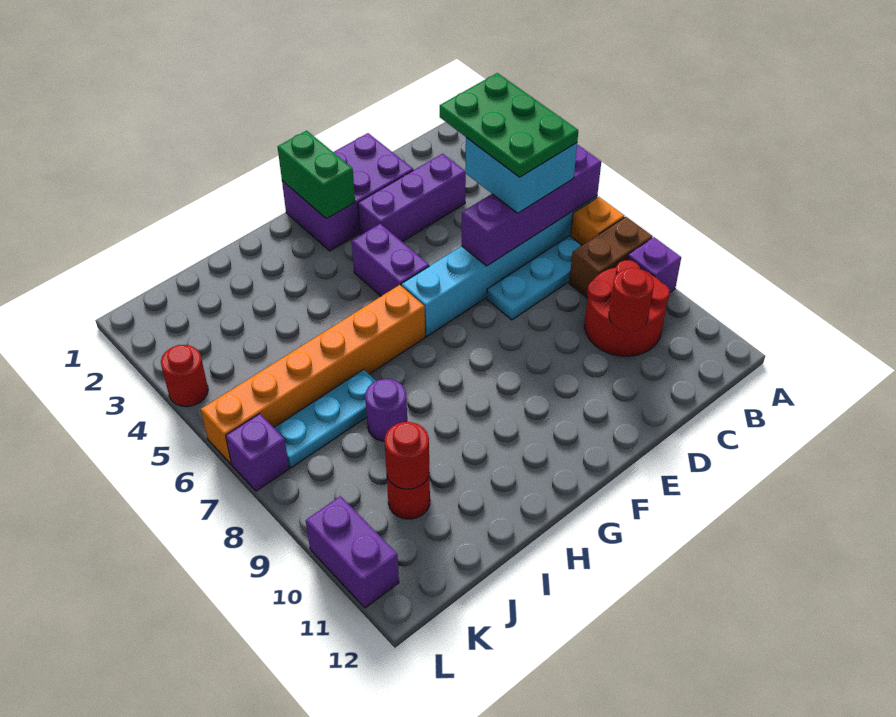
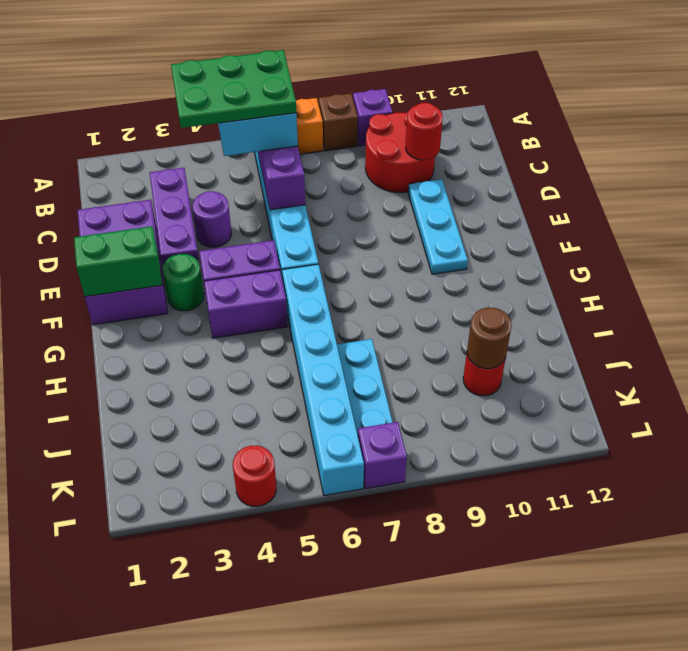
brown brick A8:B8 level 1 -> brown brick A8 level 1
cyan plate B7:D7 level 1 -> cyan plate D10:F10 level 1
none -> green round brick F3 level 1
orange brick G6:L6 level 1 -> cyan brick G6:L6 level 1
purple round brick I8 level 1 -> purple round brick D4 level 1
red round brick J10 level 2 -> brown round brick J10 level 2
purple brick L10:L11 level 1 -> purple brick G4:G5 level 1

